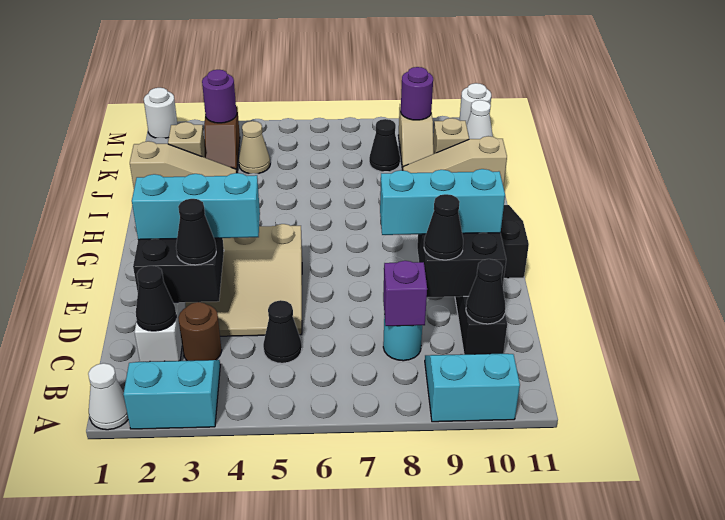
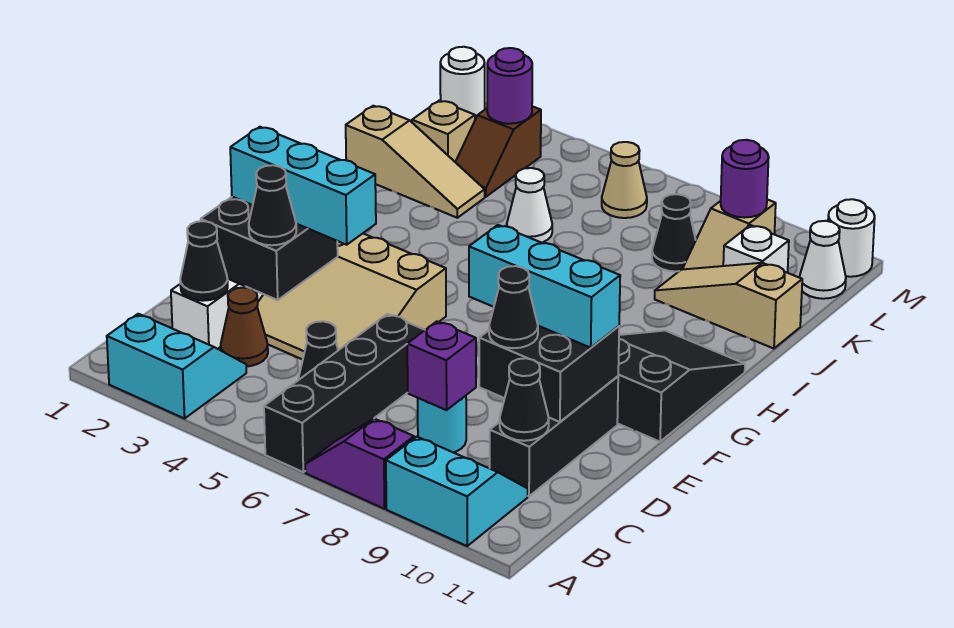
white cone A1 level 1 -> white cone J5 level 1
none -> black brick A6:D6 level 1
none -> purple slope A7:A8 level 1 top 8
brown round brick C3 level 1 -> brown cone C3 level 1
tan cone K4 level 1 -> tan cone L6 level 1
tan brick K10 level 1 -> white brick K10 level 1

